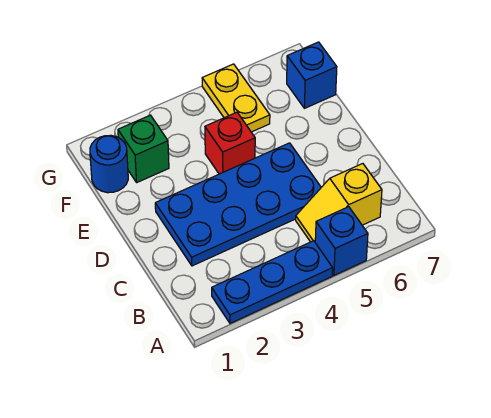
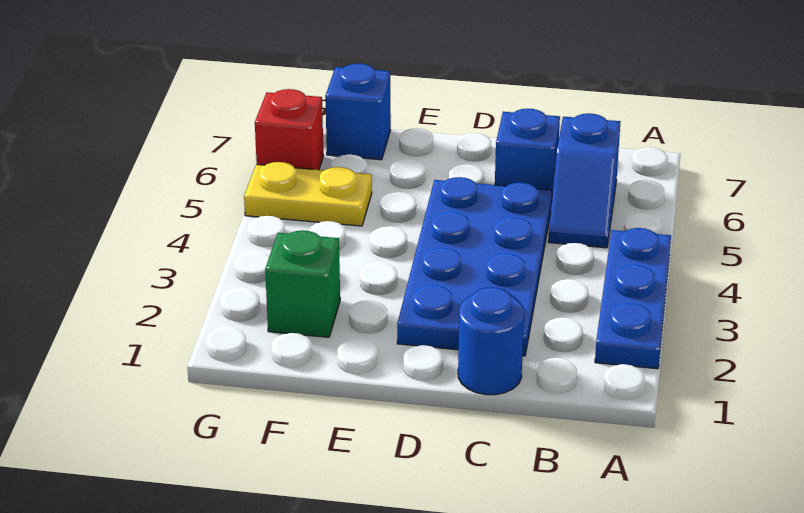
blue brick A5 level 1 -> blue brick C6 level 1
yellow slope B5:B6 level 1 top 6 -> blue slope B5:B6 level 1 top 6
red brick E4 level 1 -> red brick G6 level 1
blue round brick F1 level 1 -> blue round brick C1 level 1

